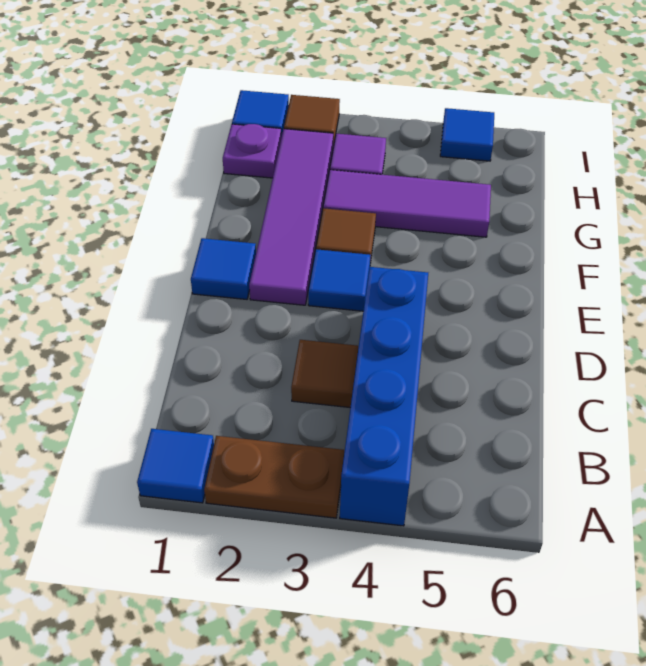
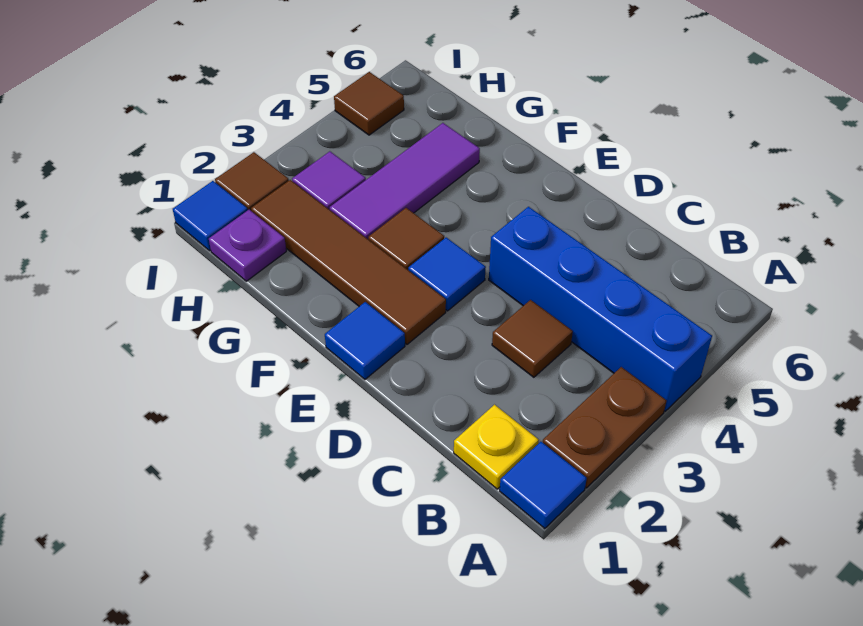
none -> yellow plate B1 level 1
purple tile E2:H2 level 1 -> brown tile E2:H2 level 1
blue tile I5 level 1 -> brown tile I5 level 1

